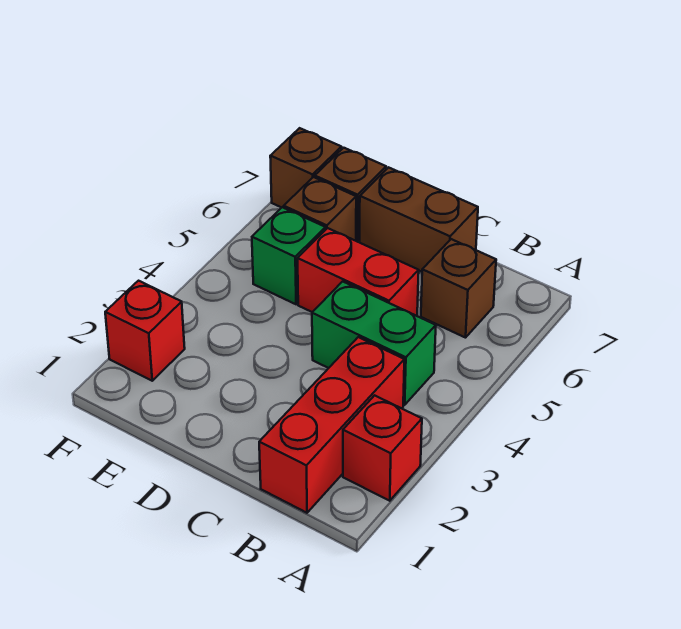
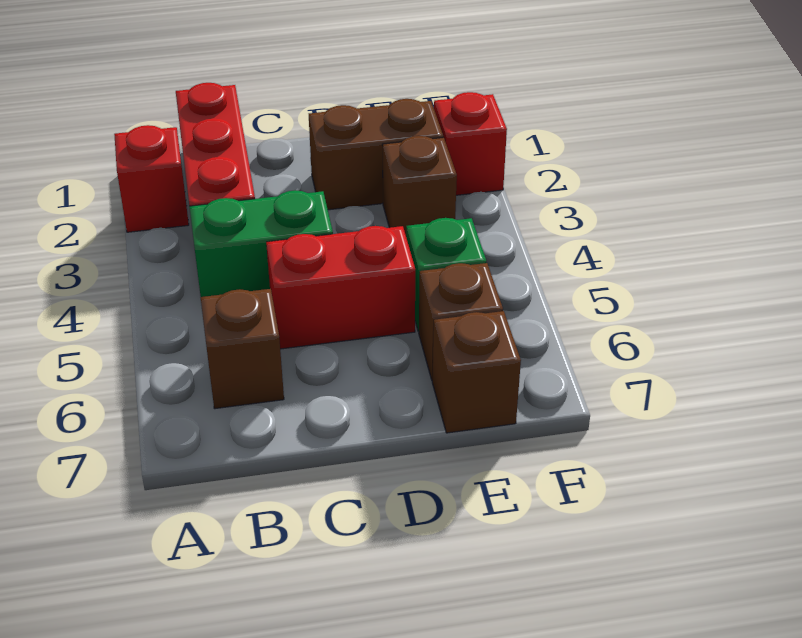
brown brick C7:D7 level 1 -> brown brick D2:E2 level 1
brown brick F7 level 1 -> brown brick E3 level 1

